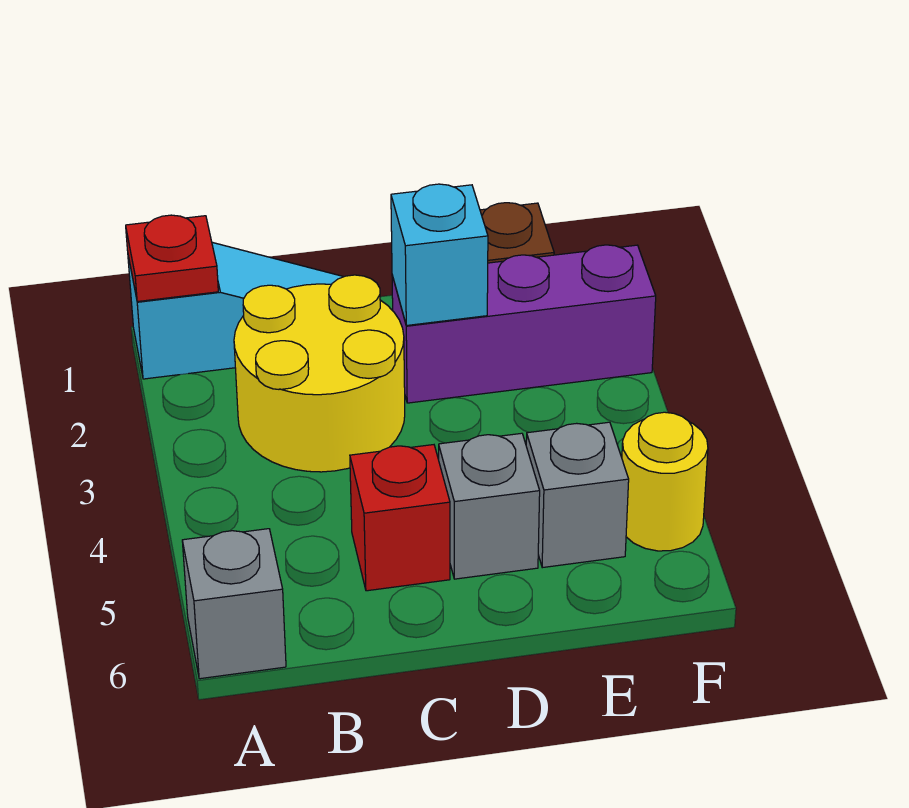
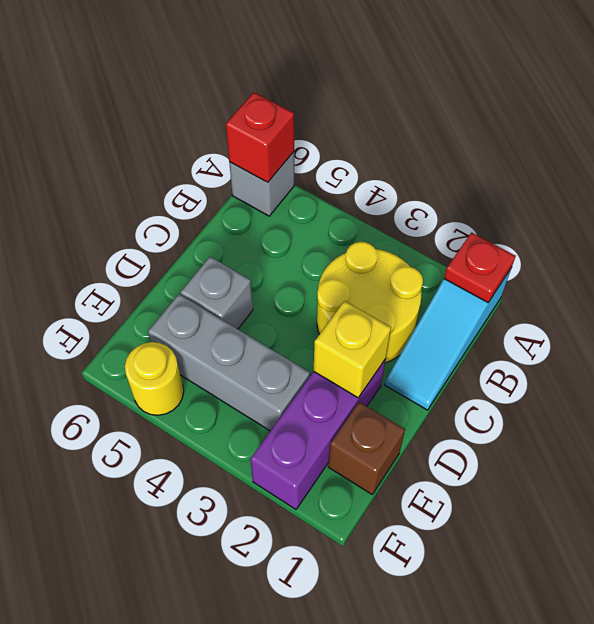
red brick C5 level 1 -> red brick A6 level 2
cyan brick D2 level 2 -> yellow brick D2 level 2
grey brick E5 level 1 -> grey brick E3:E5 level 1

